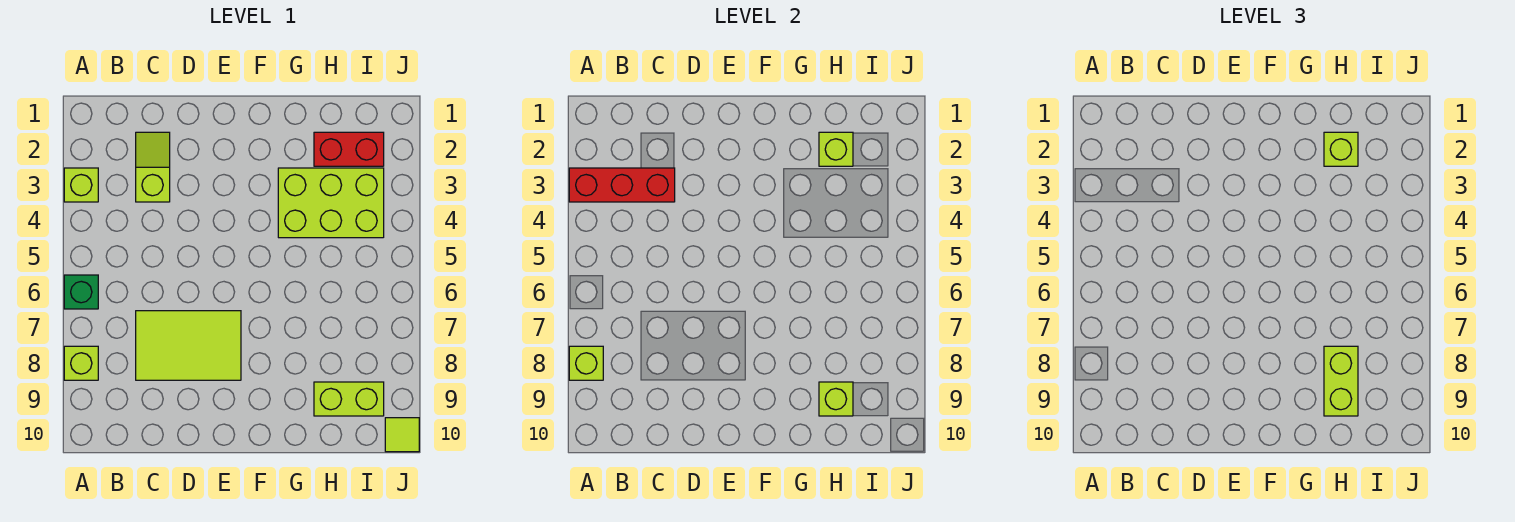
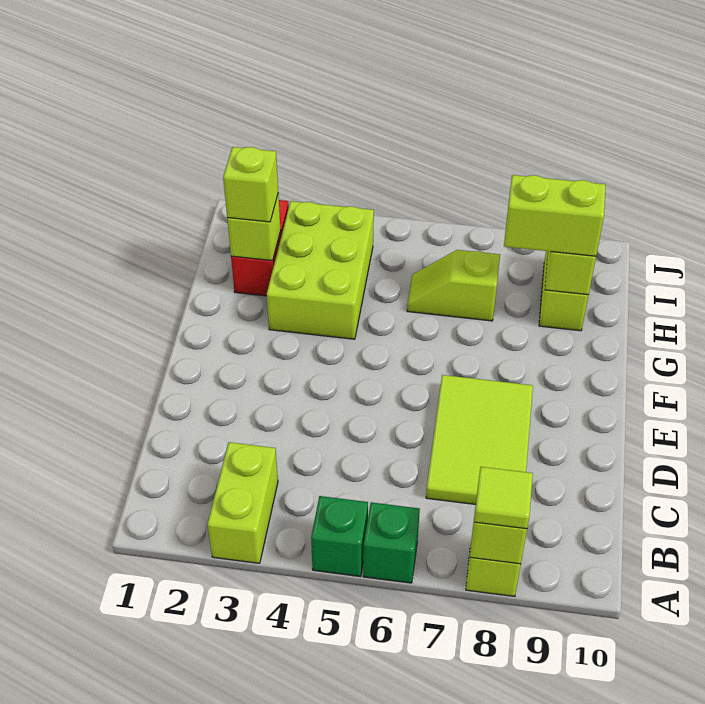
lime brick A3 level 1 -> lime brick A3:B3 level 1
red brick A3:C3 level 2 -> none
none -> green brick A5 level 1
lime slope C2:C3 level 1 top 3 -> lime slope H6:H7 level 1 top 7
lime tile J10 level 1 -> lime tile A8 level 3

